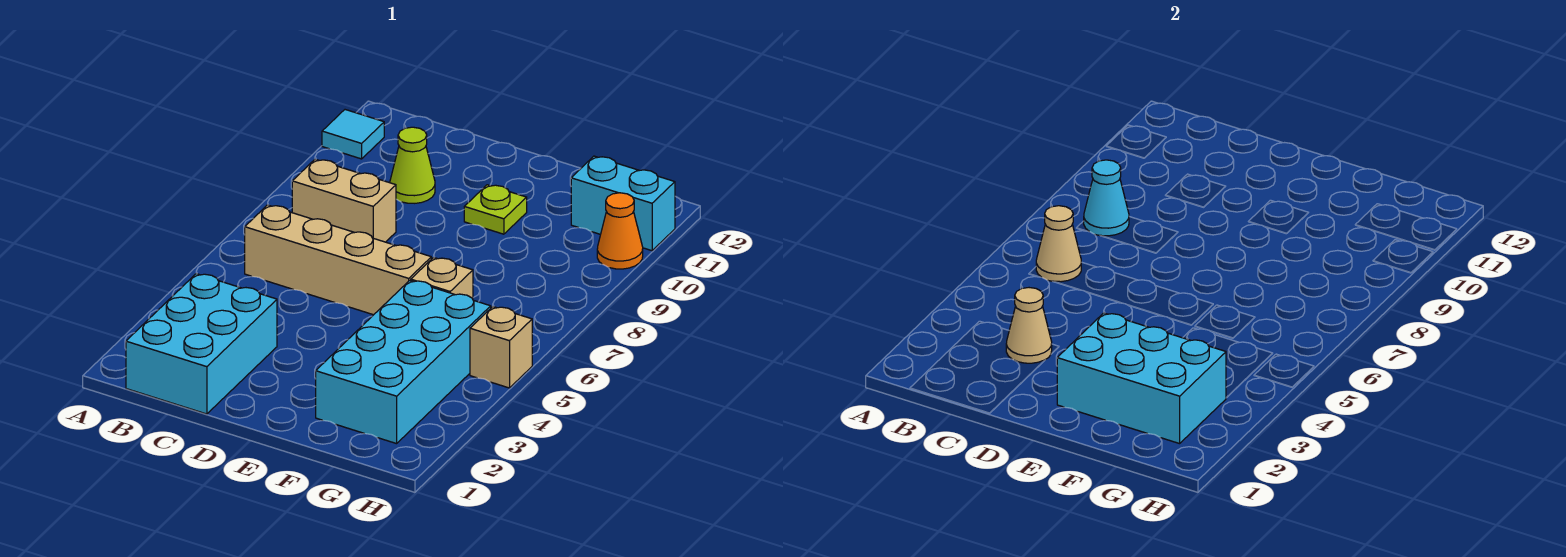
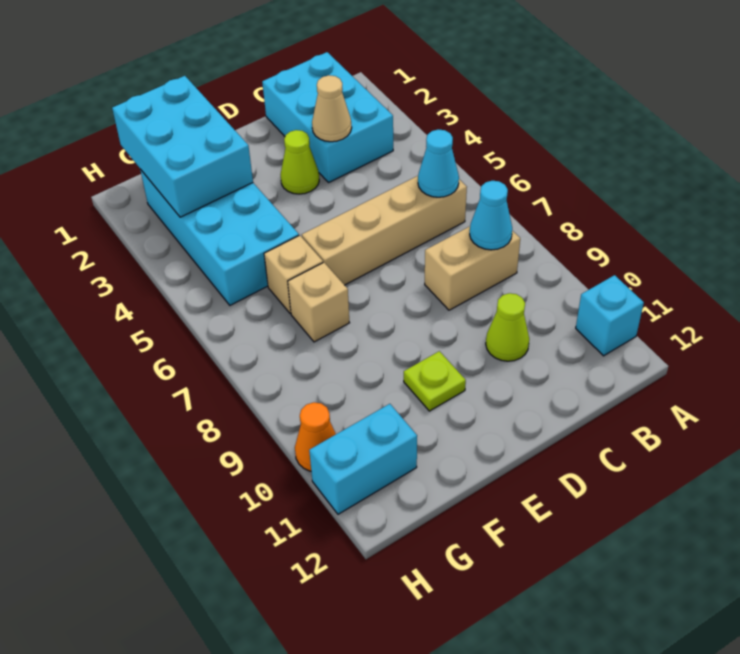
cyan tile A11 level 1 -> cyan brick A11 level 1
tan cone B6 level 2 -> cyan cone B6 level 2
none -> lime cone D3 level 1
cyan brick E2:G3 level 2 -> cyan brick F1:G3 level 2
tan brick H5 level 1 -> tan brick F7 level 1

